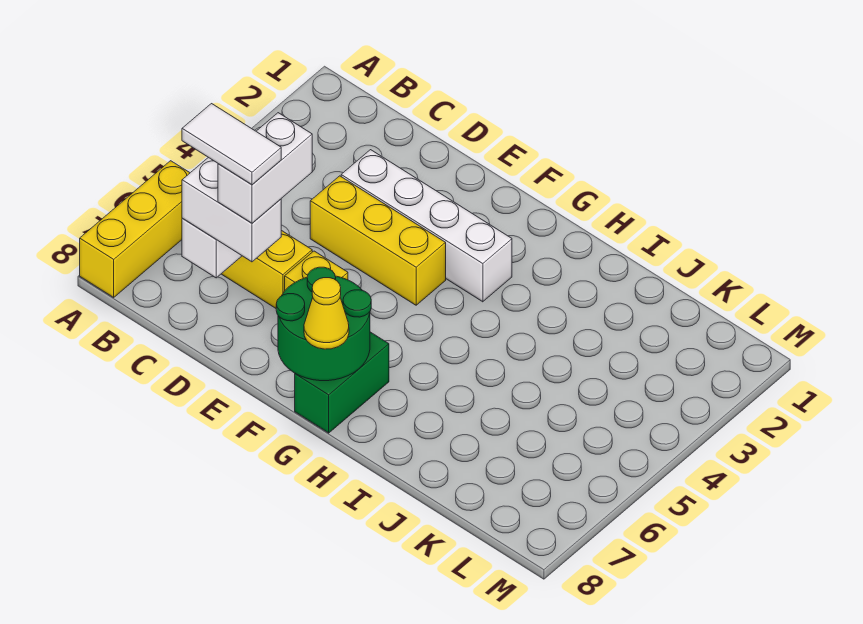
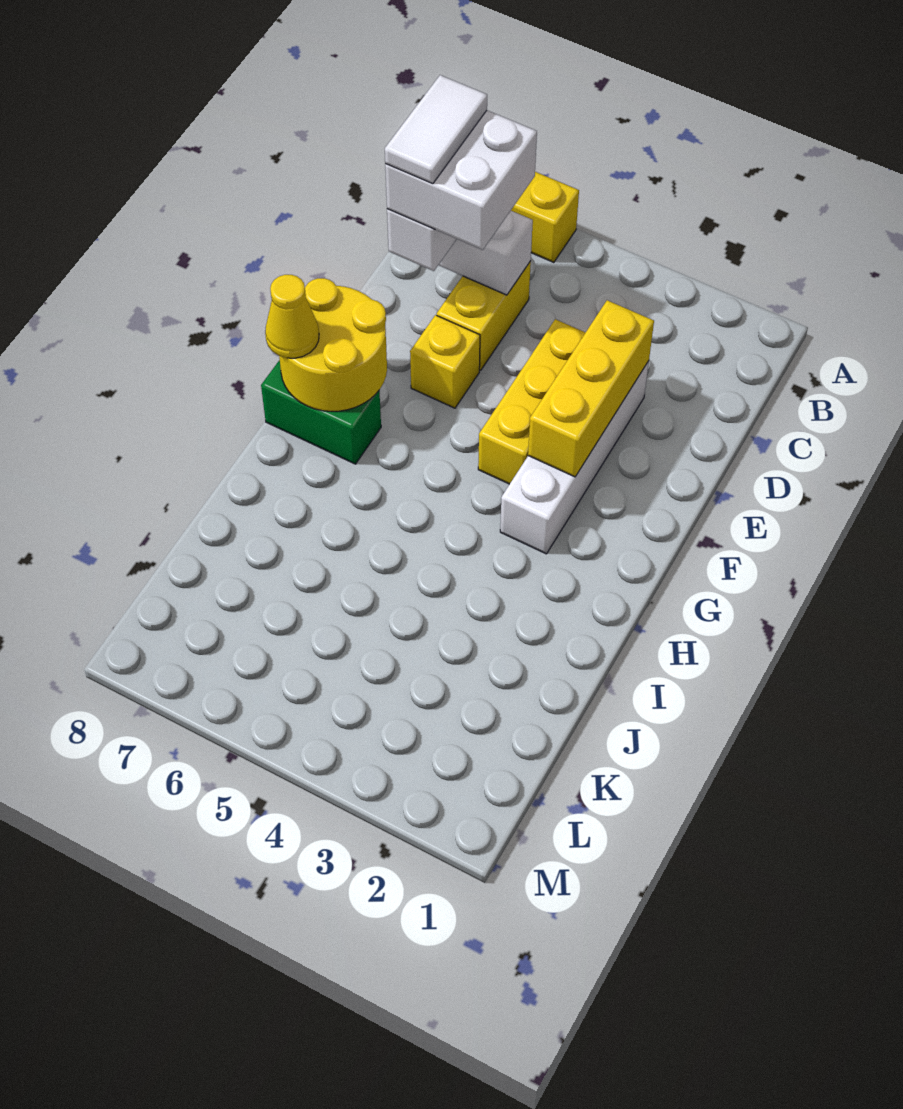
none -> yellow brick D3:F3 level 2
white brick D6:D7 level 4 -> white brick C6:D7 level 4
green round brick F7:G8 level 2 -> yellow round brick F7:G8 level 2

